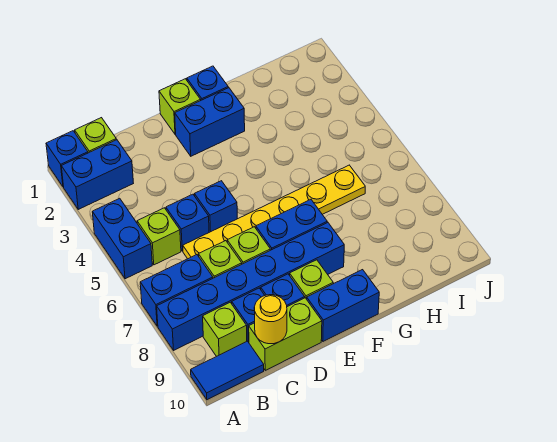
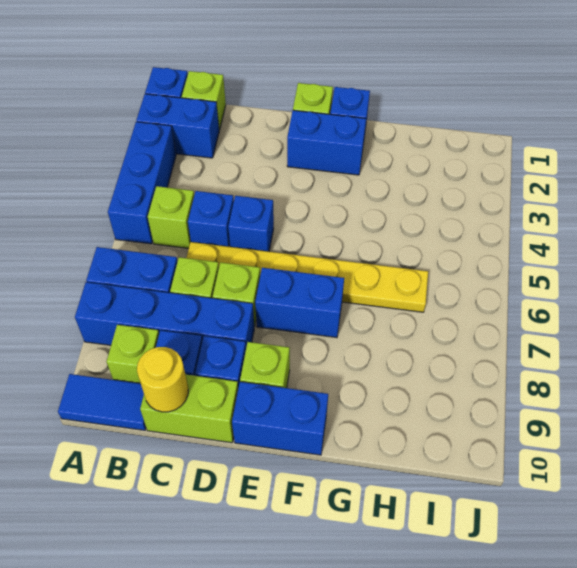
blue brick A4:A5 level 1 -> blue brick A3:A5 level 1
blue brick A8:F8 level 1 -> blue brick A8:D8 level 1

